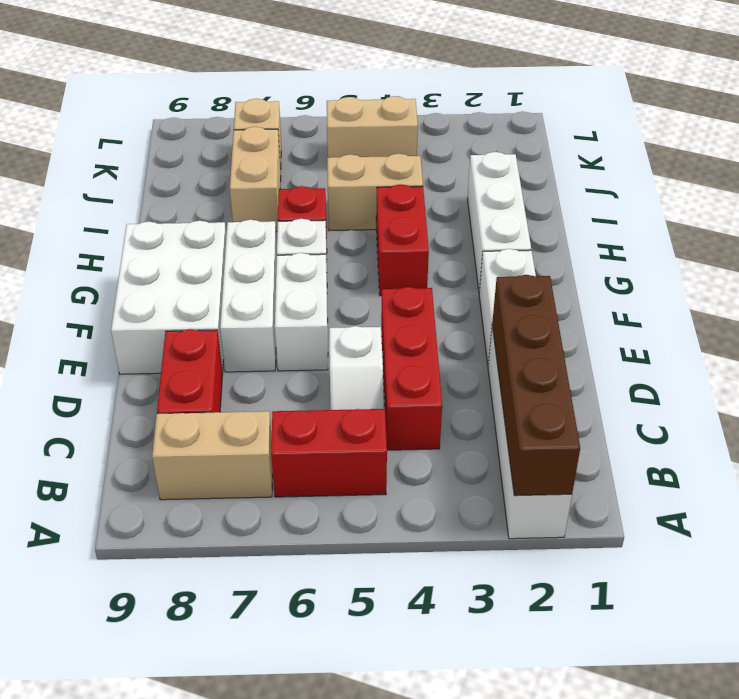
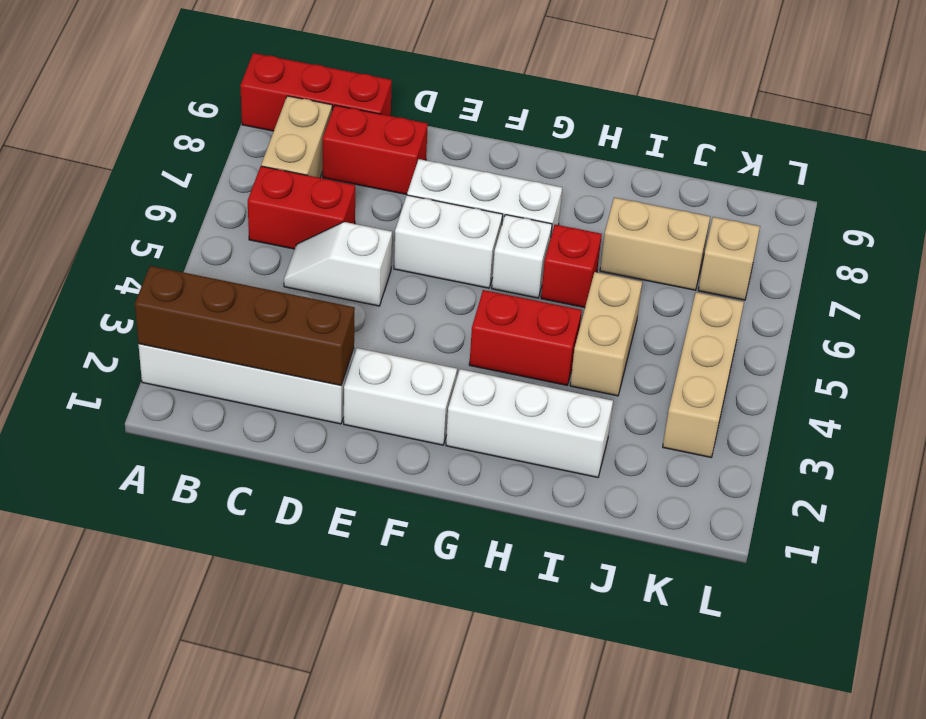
red brick B5:B6 level 1 -> red brick B6:C6 level 1
red brick C4:E4 level 1 -> red brick A9:C9 level 1
white brick E8:G9 level 1 -> none
tan brick K4:K5 level 1 -> tan brick K3:K5 level 1

